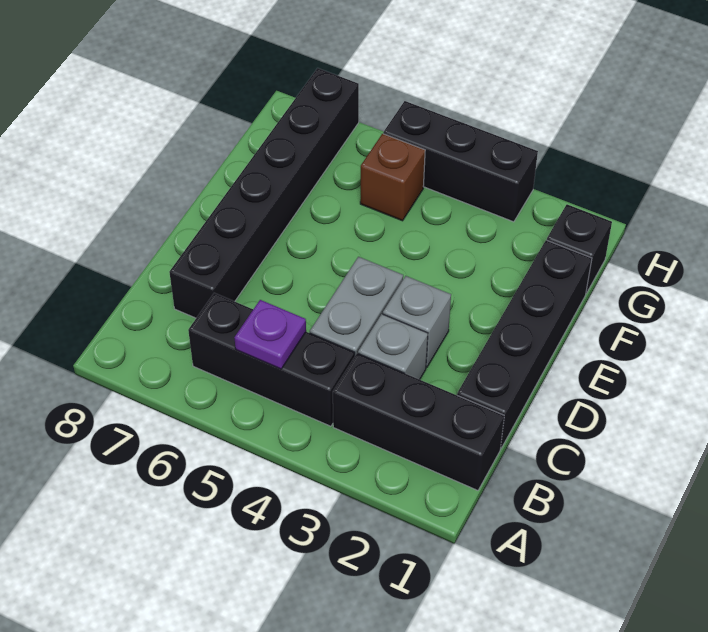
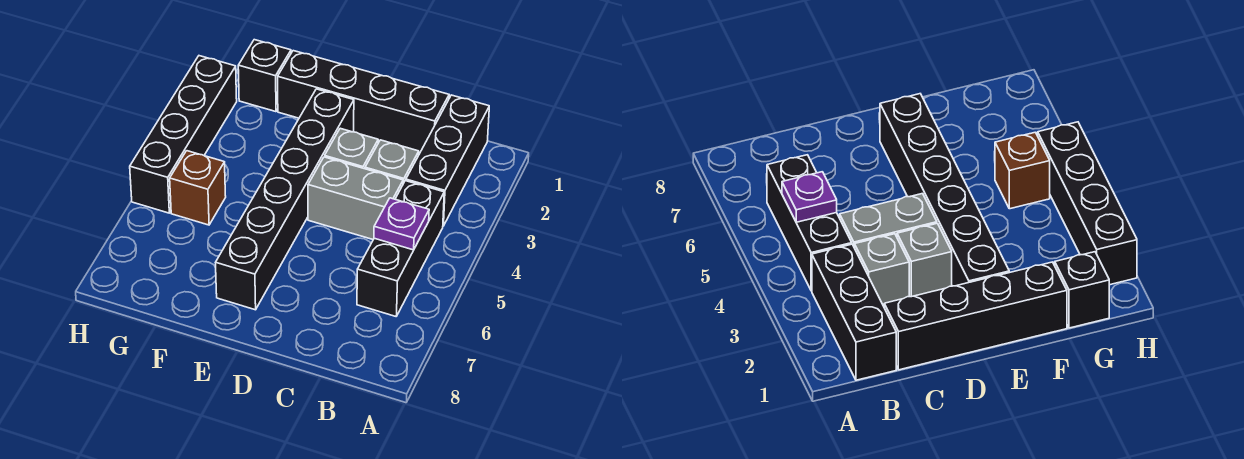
black brick C7:H7 level 1 -> black brick E2:E7 level 1
black brick H3:H5 level 1 -> black brick H2:H5 level 1

